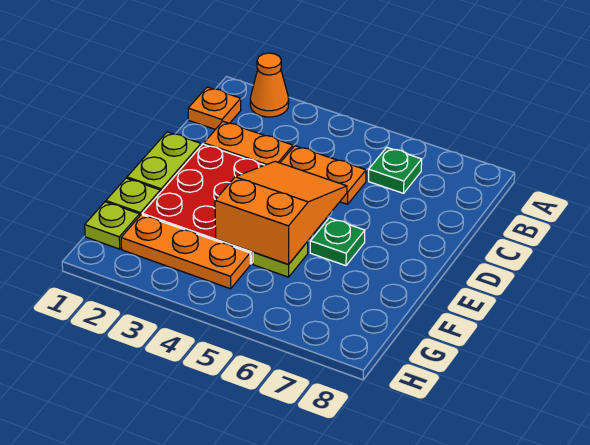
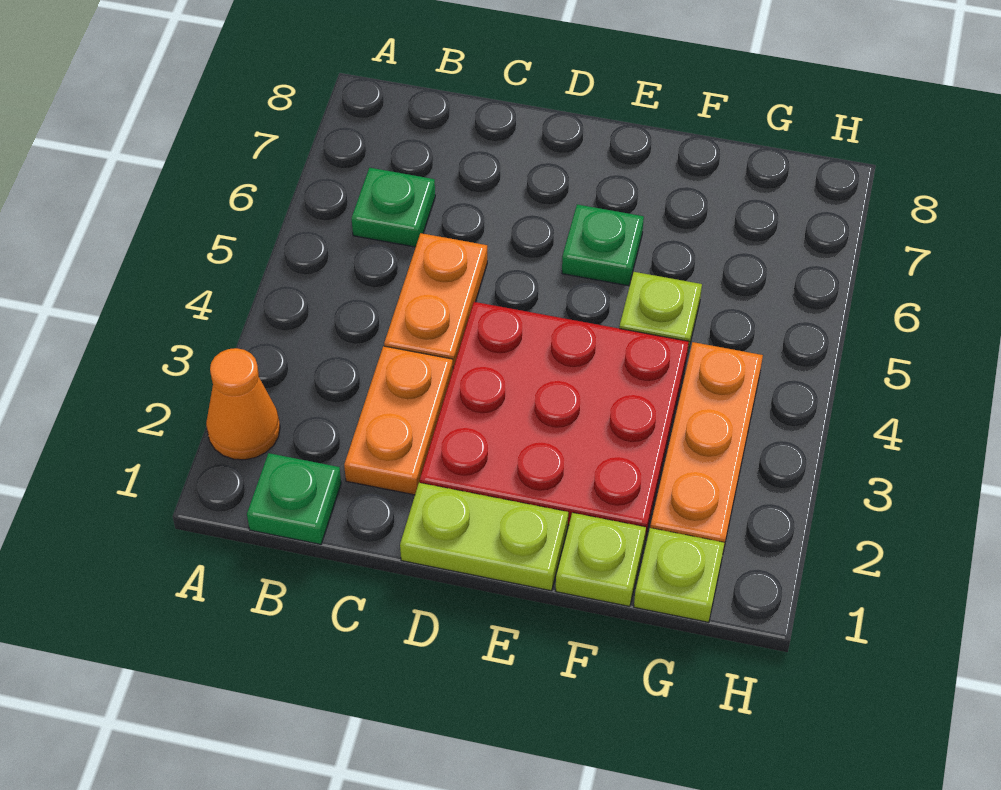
orange plate B1 level 1 -> green plate B1 level 1
orange slope D4:F5 level 2 top F -> none

